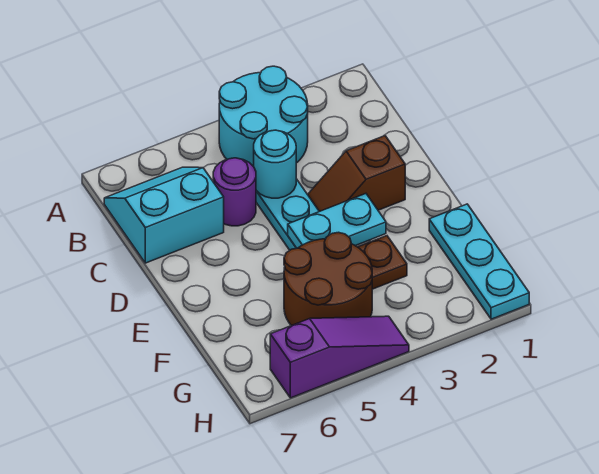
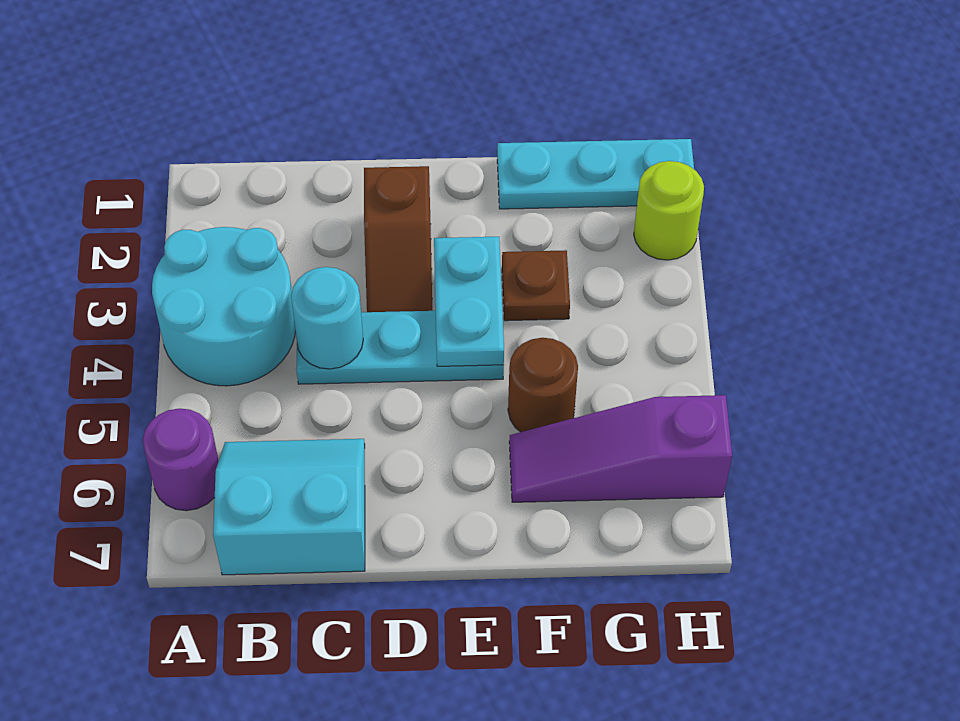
cyan slope B6:C7 level 1 top C -> cyan slope B6:C7 level 1 top 7
purple round brick C5 level 1 -> purple round brick A6 level 1
brown round brick F4:G5 level 1 -> brown round brick F5 level 1
none -> lime round brick H2 level 1
purple slope H4:H6 level 1 top 6 -> purple slope F6:H6 level 1 top H

